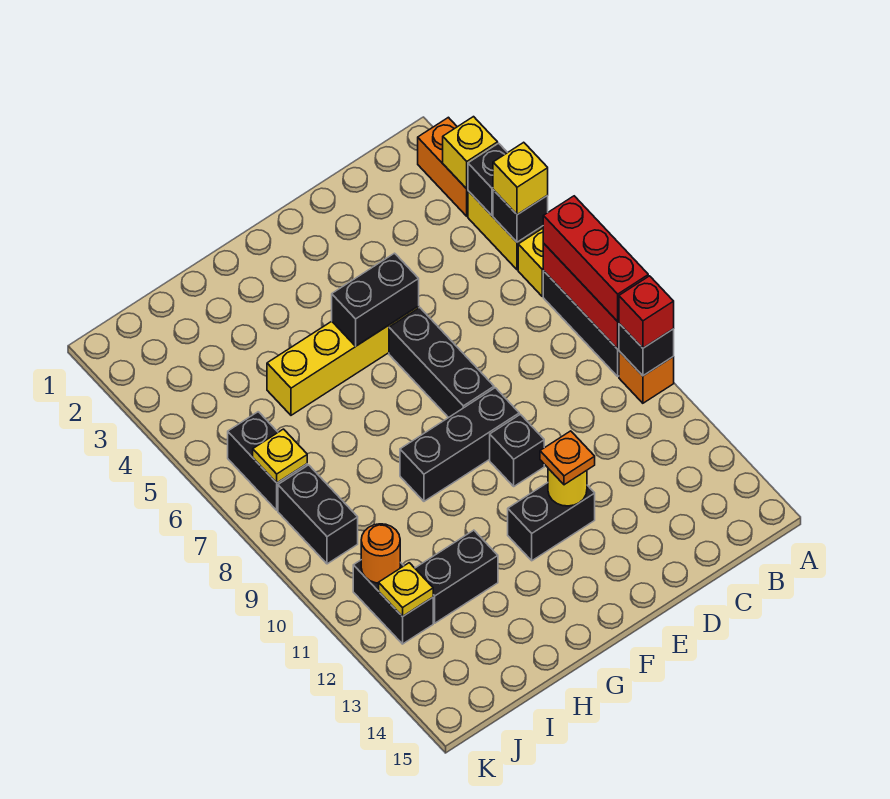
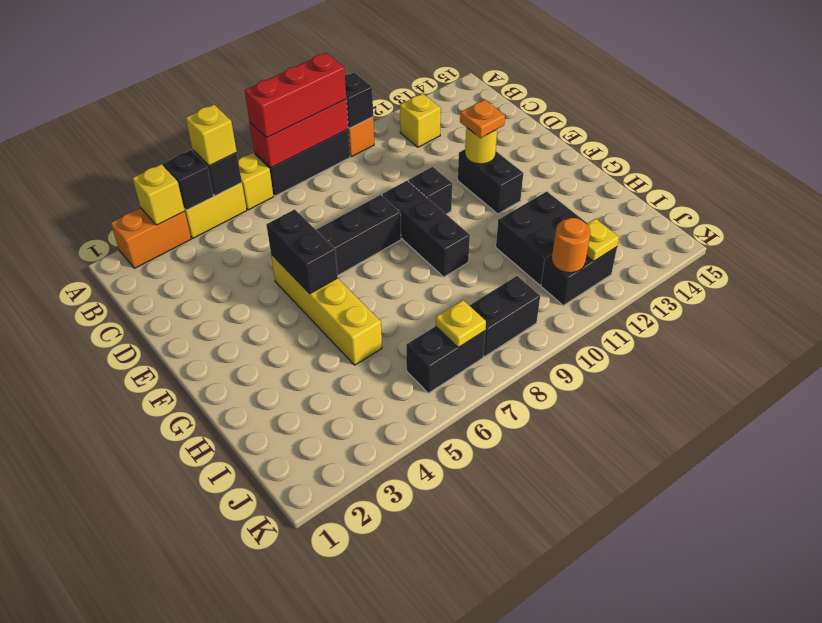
red brick A10 level 3 -> none
none -> yellow brick B12 level 1
black brick H12:I12 level 1 -> black brick H11:I12 level 1

